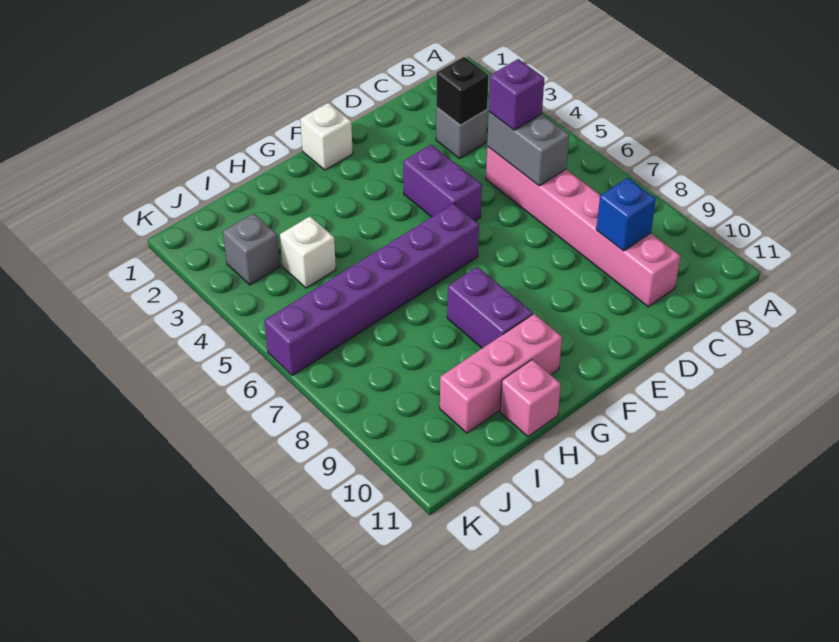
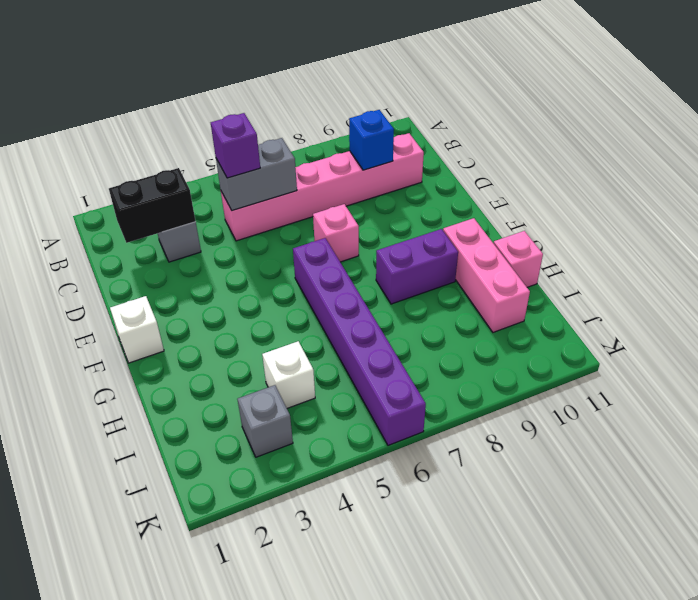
black brick C3 level 2 -> black brick C2:C3 level 2
purple brick E4:E5 level 1 -> none
none -> pink brick E7 level 1

